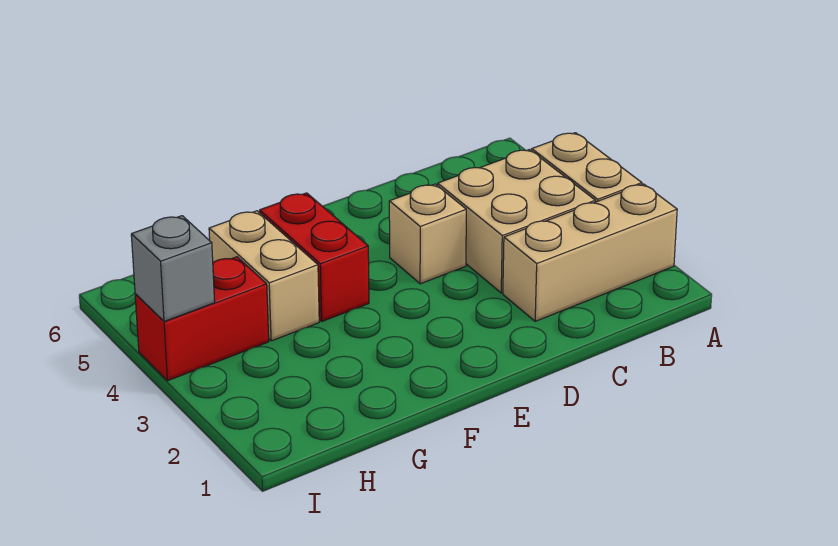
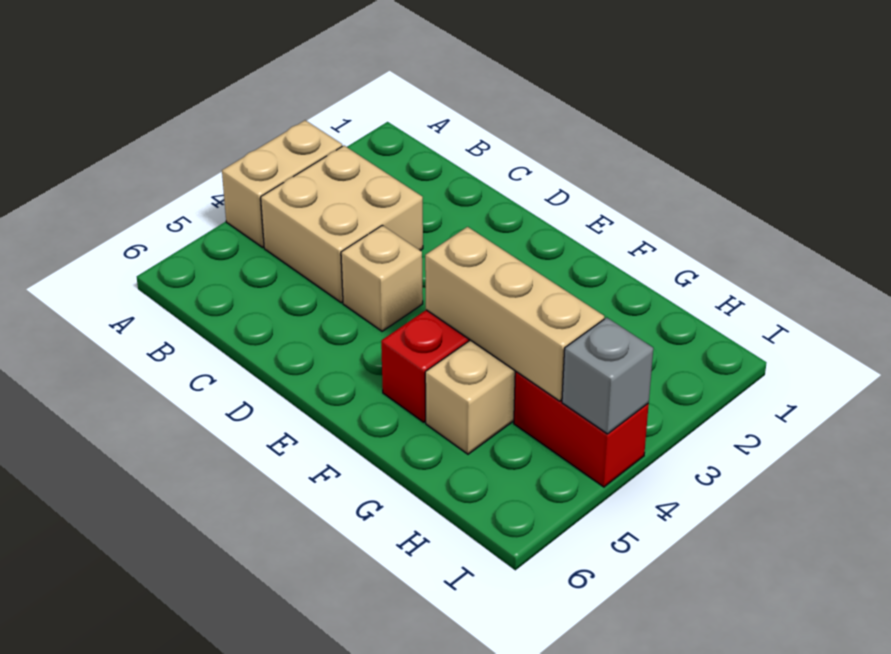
tan brick A2:C2 level 1 -> tan brick F4:H4 level 2

